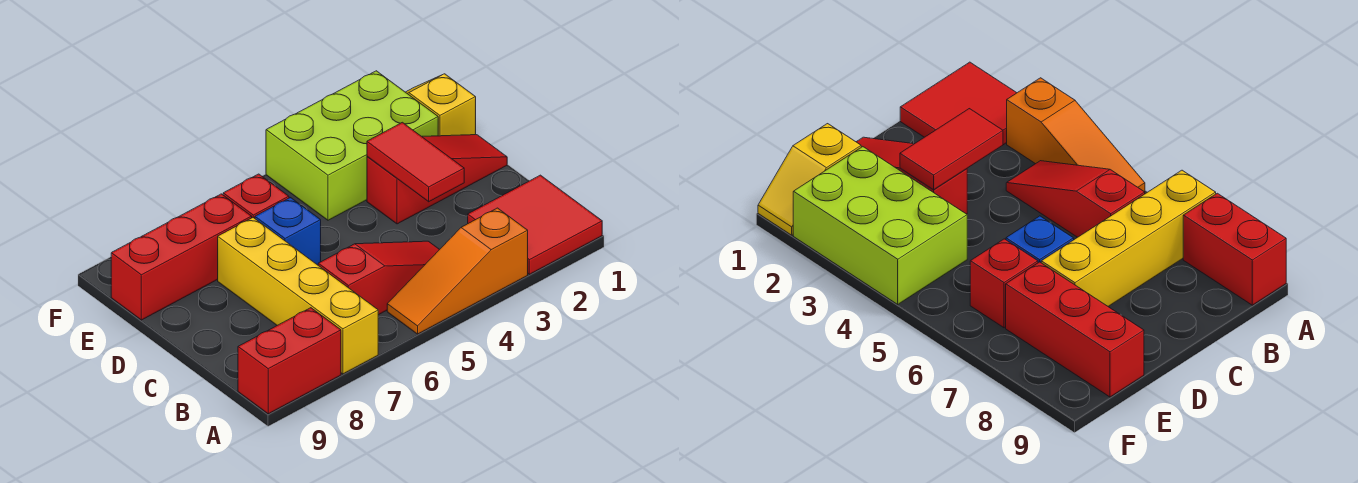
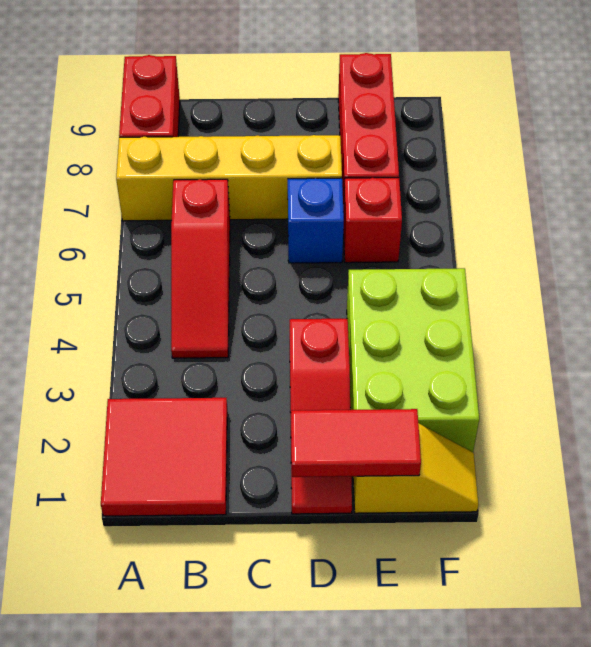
orange slope A3:A5 level 1 top 3 -> none
red tile C3:D3 level 2 -> red tile D1:E1 level 2

